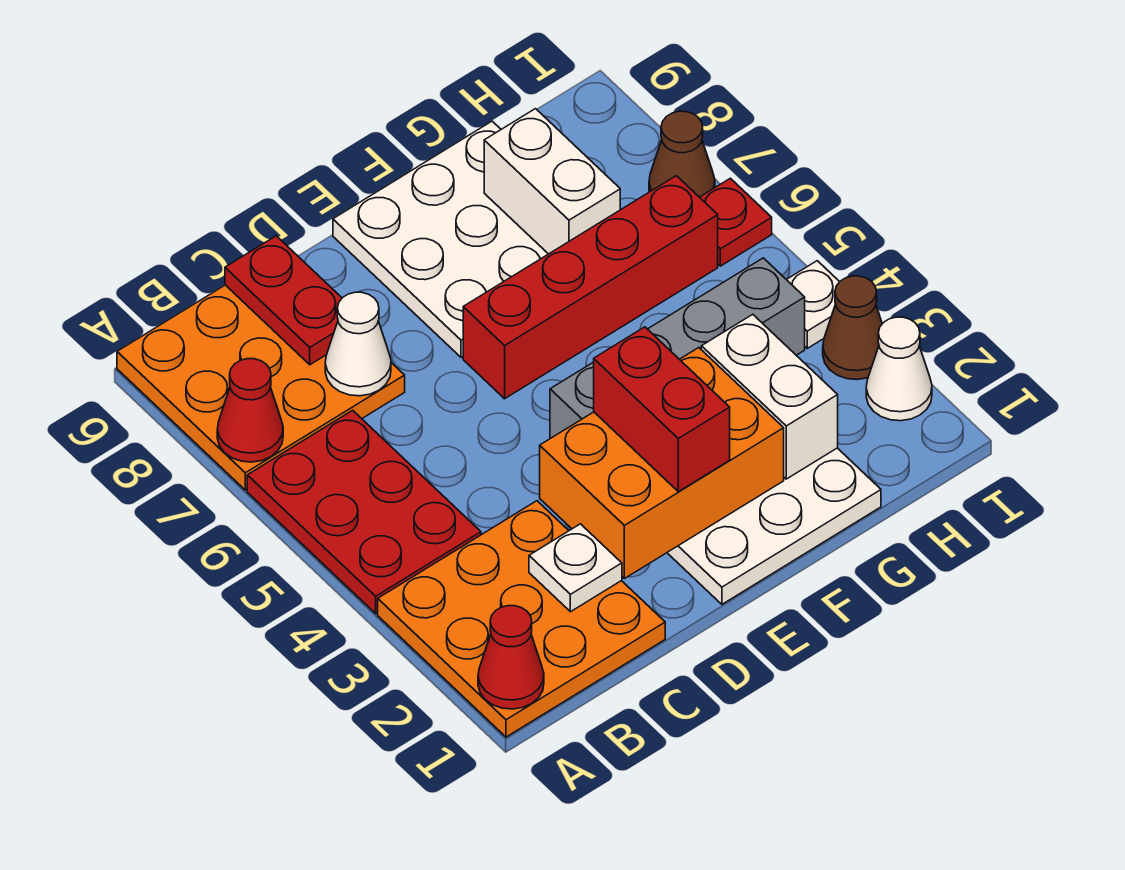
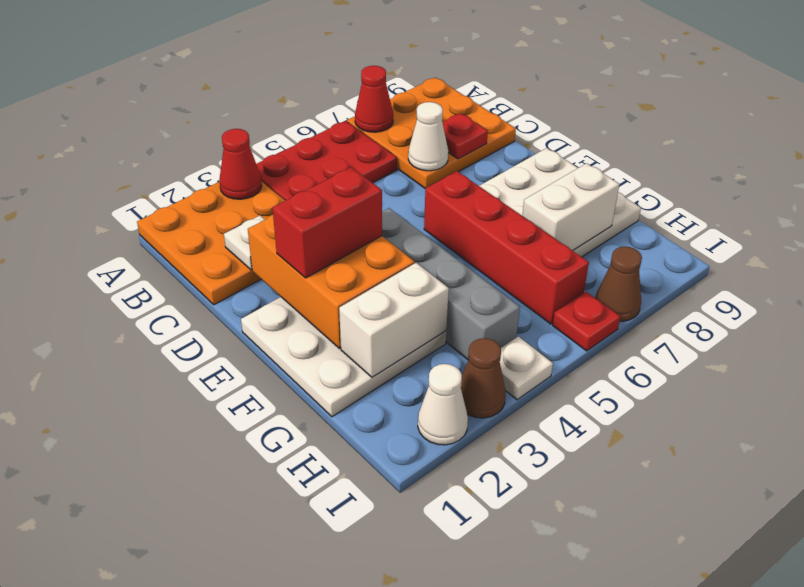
red cone A1 level 2 -> red cone A3 level 2
red plate C8:C9 level 2 -> red plate C8 level 2

